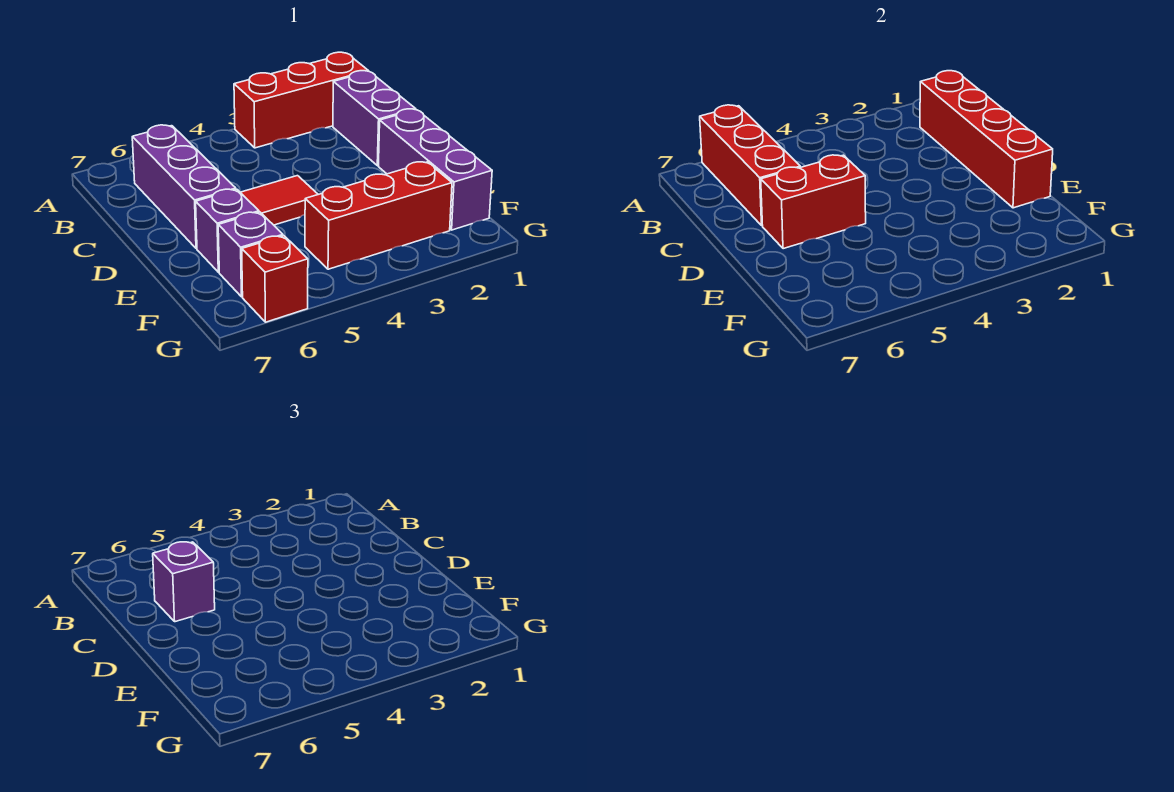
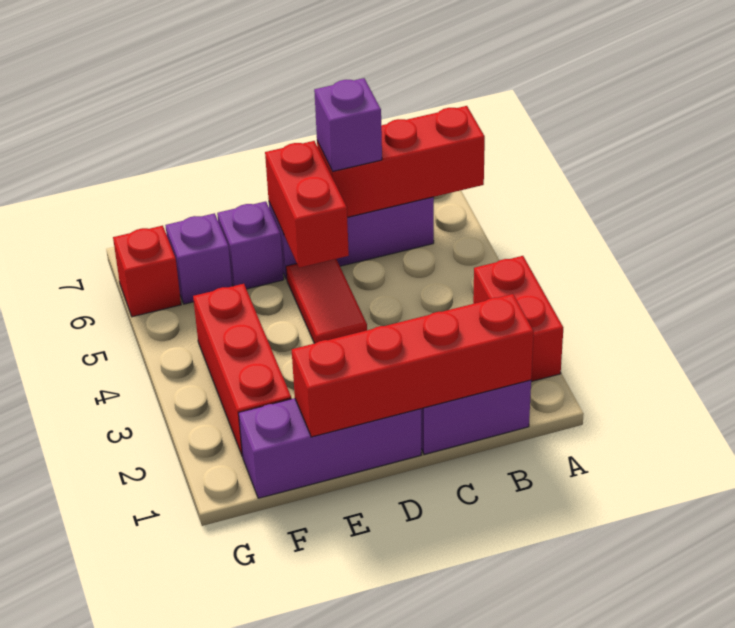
red brick A1:A3 level 1 -> red brick A2:A3 level 1

